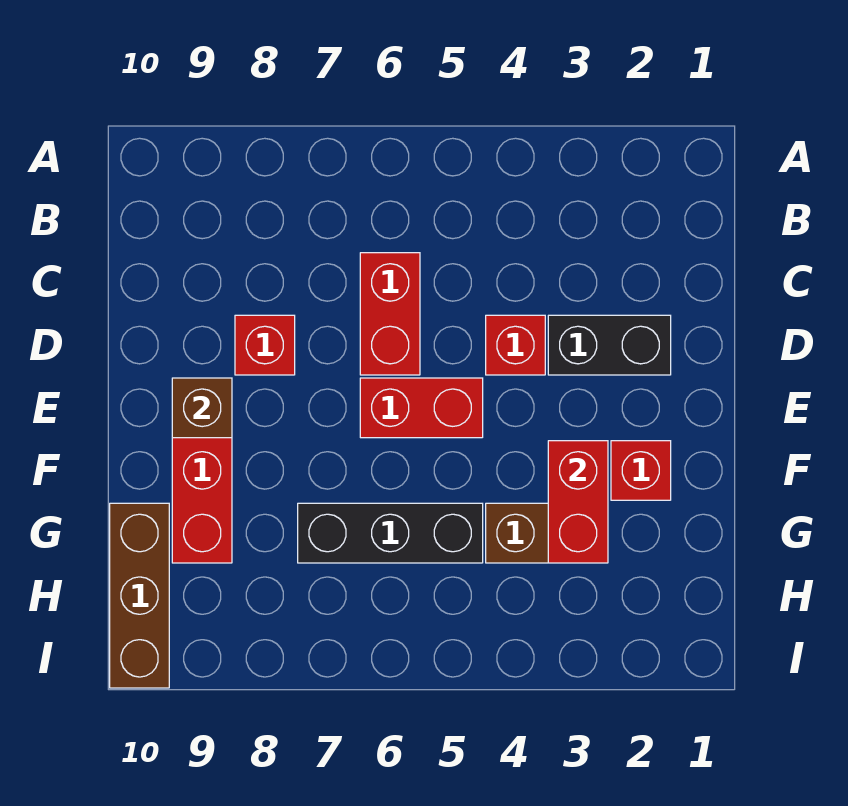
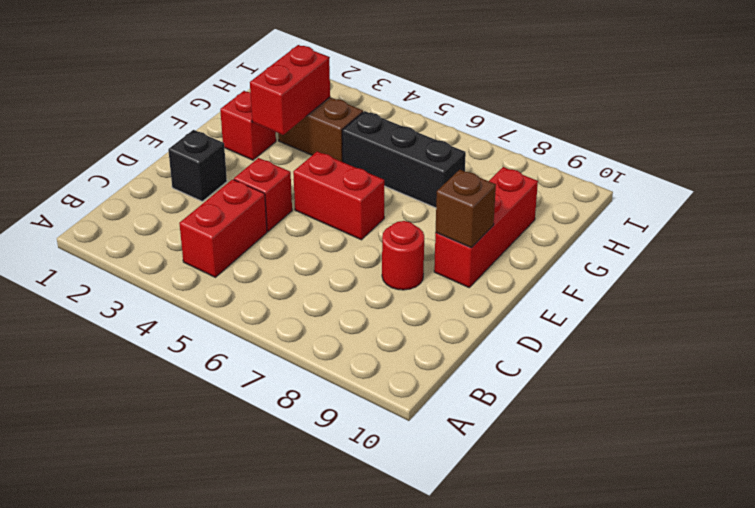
red brick C6:D6 level 1 -> red brick B4:C4 level 1
black brick D2:D3 level 1 -> black brick D2 level 1
red brick D8 level 1 -> red round brick D8 level 1
brown brick G10:I10 level 1 -> none

